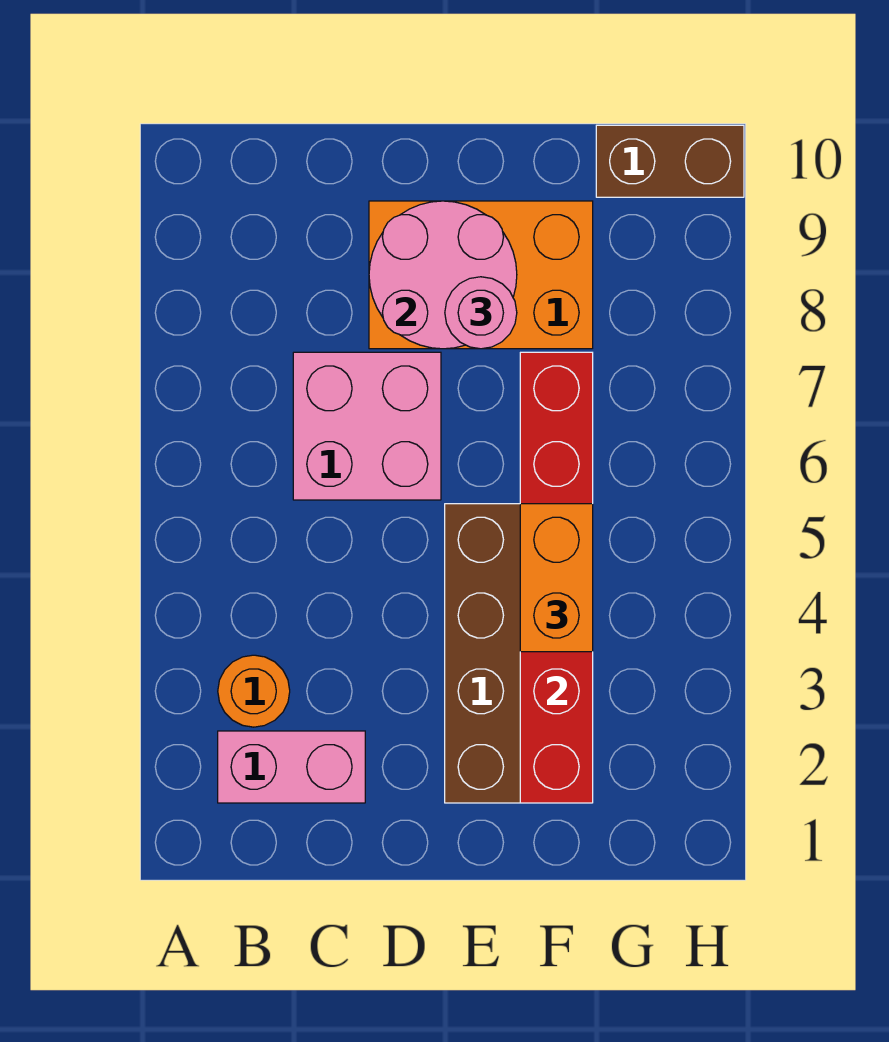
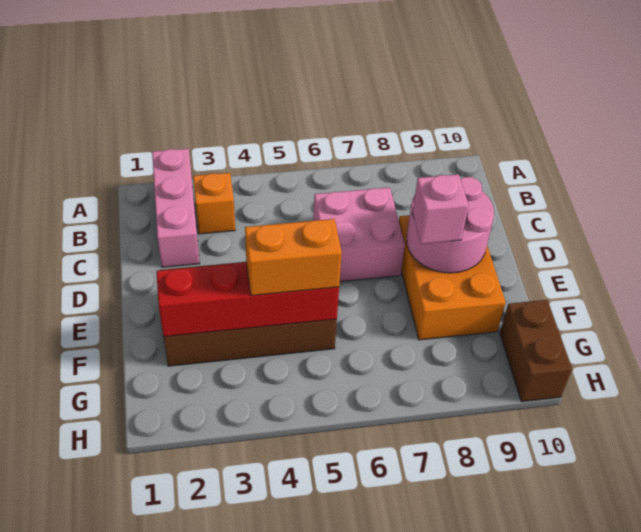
pink brick B2:C2 level 1 -> pink brick A2:C2 level 1
orange round brick B3 level 1 -> orange brick B3 level 1
pink round brick E8 level 3 -> pink brick E8 level 3
red brick F2:F7 level 2 -> red brick F2:F5 level 2

